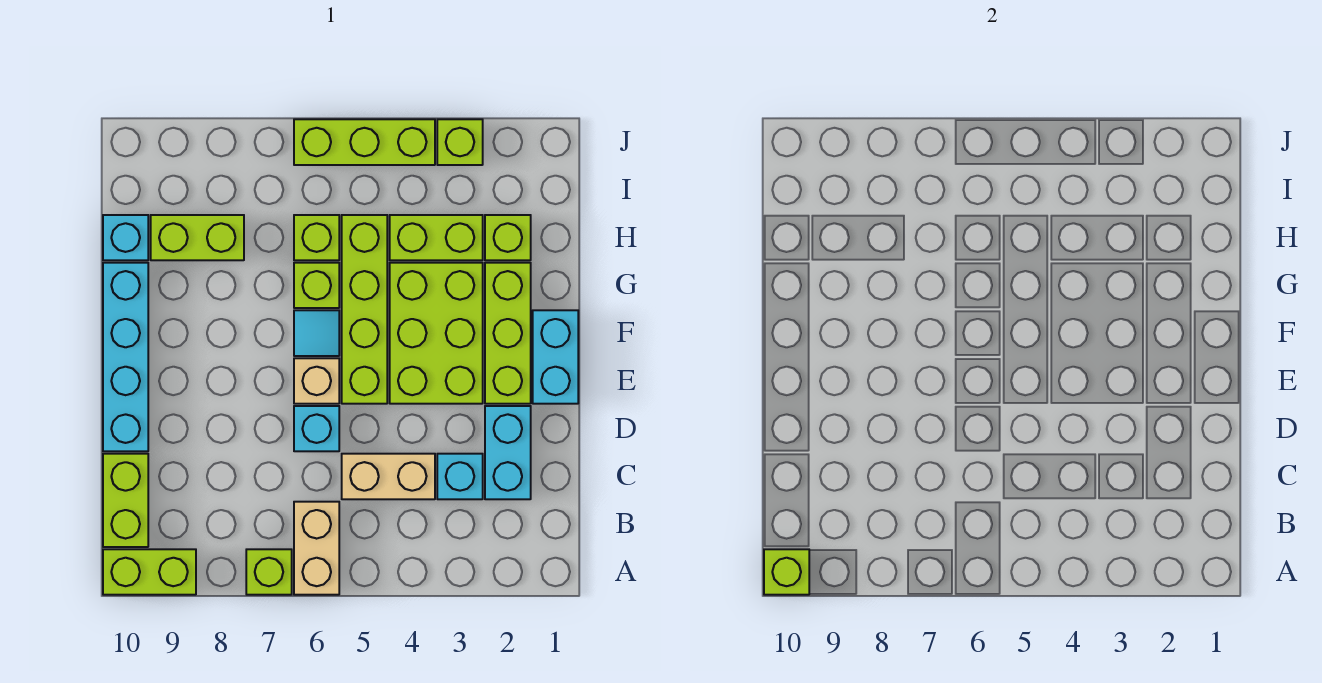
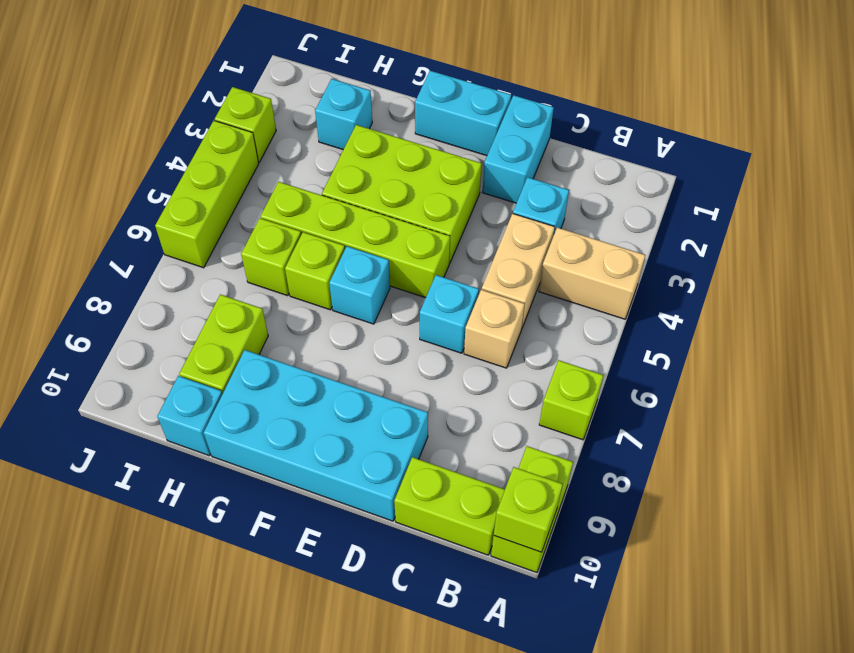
tan brick A6:B6 level 1 -> tan brick A4:B4 level 1
cyan brick C2:D2 level 1 -> cyan brick D1:D2 level 1
cyan brick D10:G10 level 1 -> cyan brick D9:G10 level 1
lime brick E2:G2 level 1 -> none
tan brick E6 level 1 -> tan brick C6 level 1
cyan tile F6 level 1 -> cyan brick F6 level 1
lime brick H2 level 1 -> cyan brick H2 level 1
lime brick H3:H4 level 1 -> none

